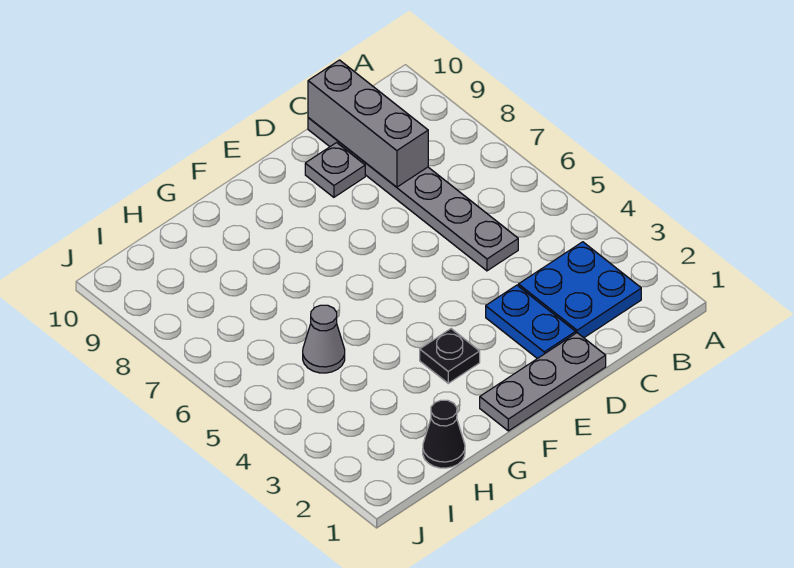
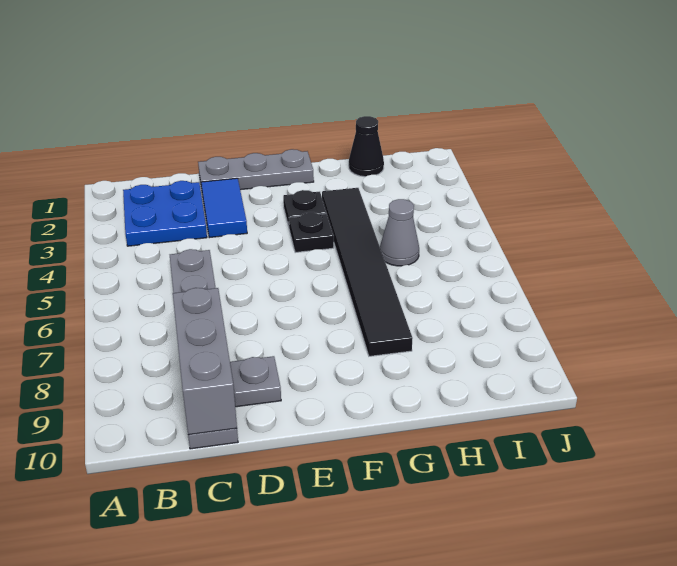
blue plate D2:D3 level 1 -> blue tile D2:D3 level 1
none -> black plate F4 level 1
none -> black tile G3:G8 level 1

